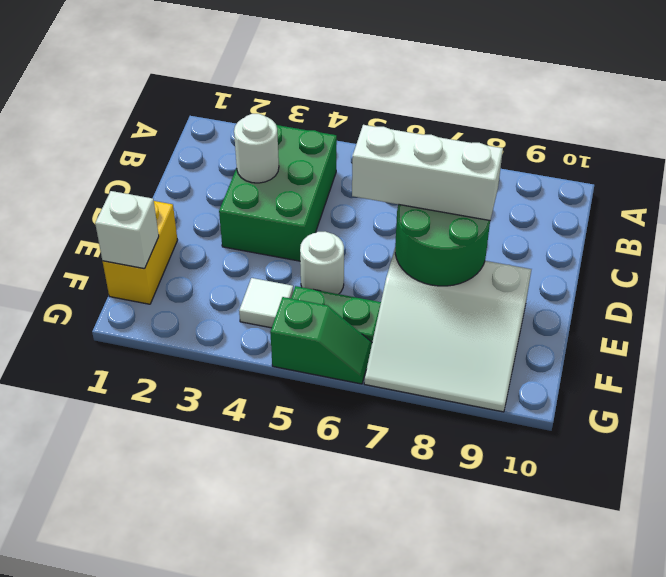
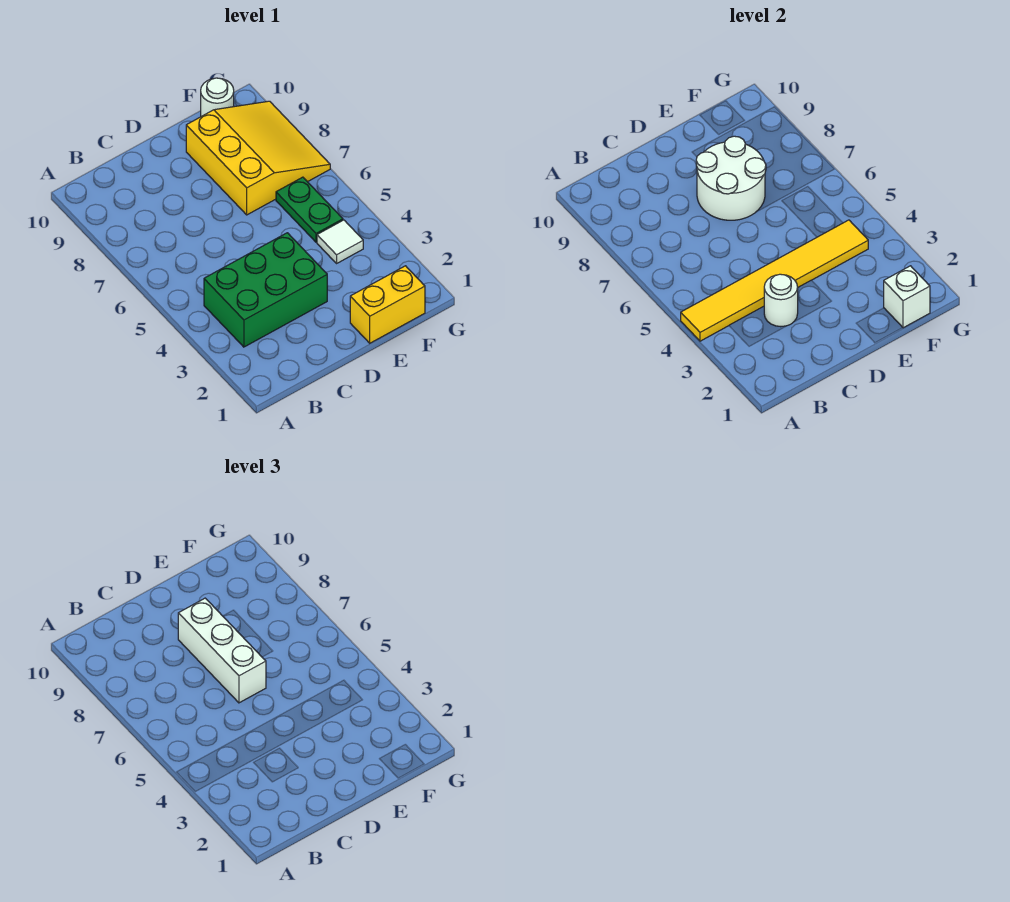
none -> yellow tile A4:F4 level 2
green round brick D7:E8 level 2 -> white round brick D7:E8 level 2
white round brick E5 level 1 -> white round brick F10 level 1
white slope E7:G9 level 1 top E -> yellow slope E7:G9 level 1 top E
green slope G5:G6 level 1 top 5 -> none

